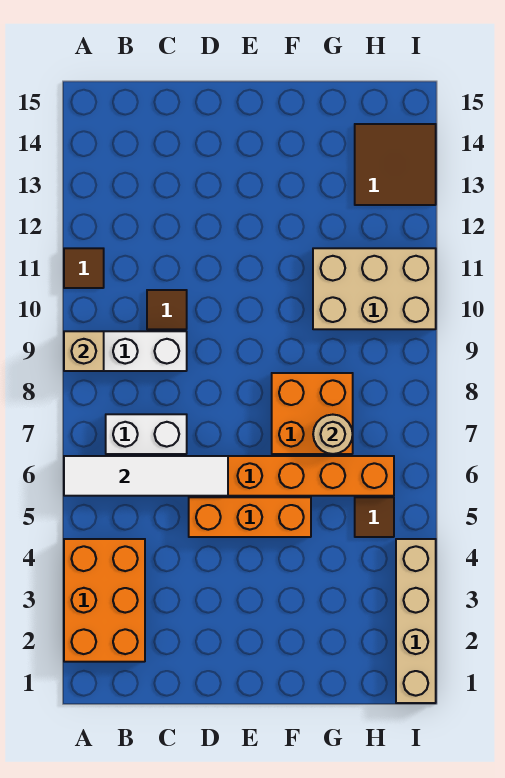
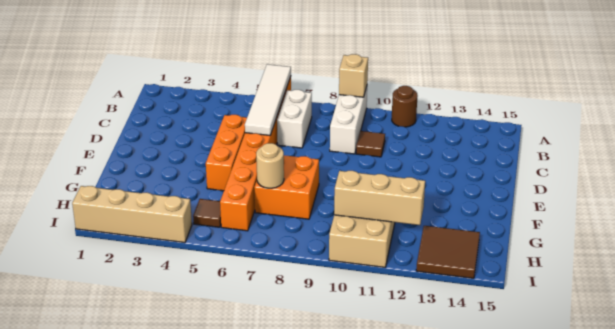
orange brick A2:B4 level 1 -> none
brown tile A11 level 1 -> brown round brick A11 level 1
none -> tan brick H10:H12 level 2

